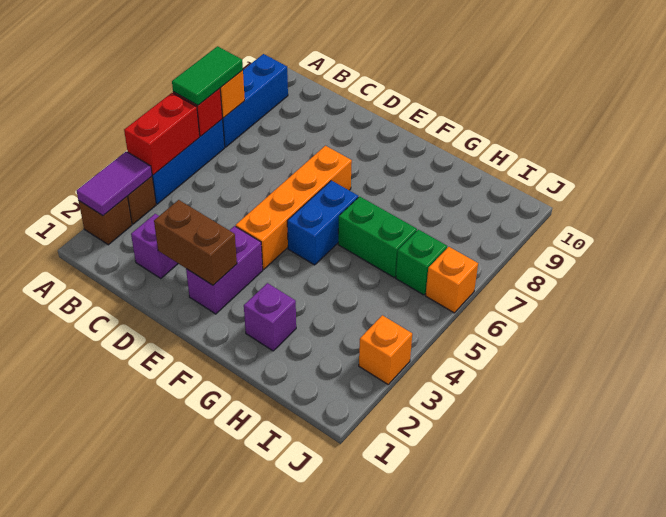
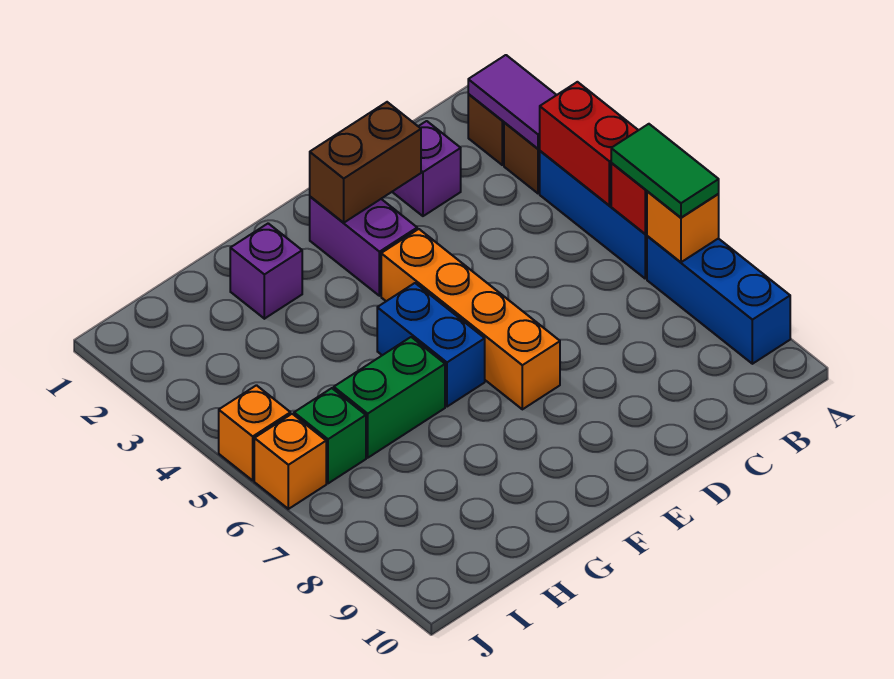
orange brick J3 level 1 -> orange brick J5 level 1

